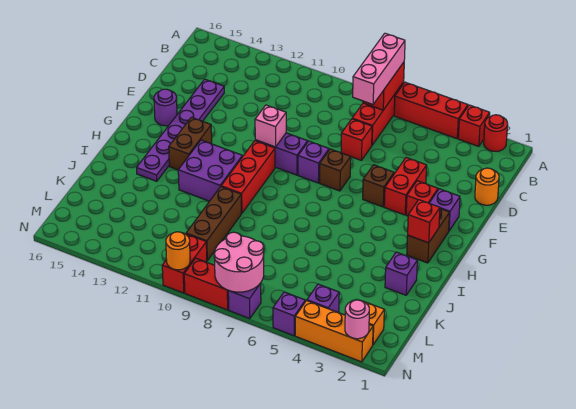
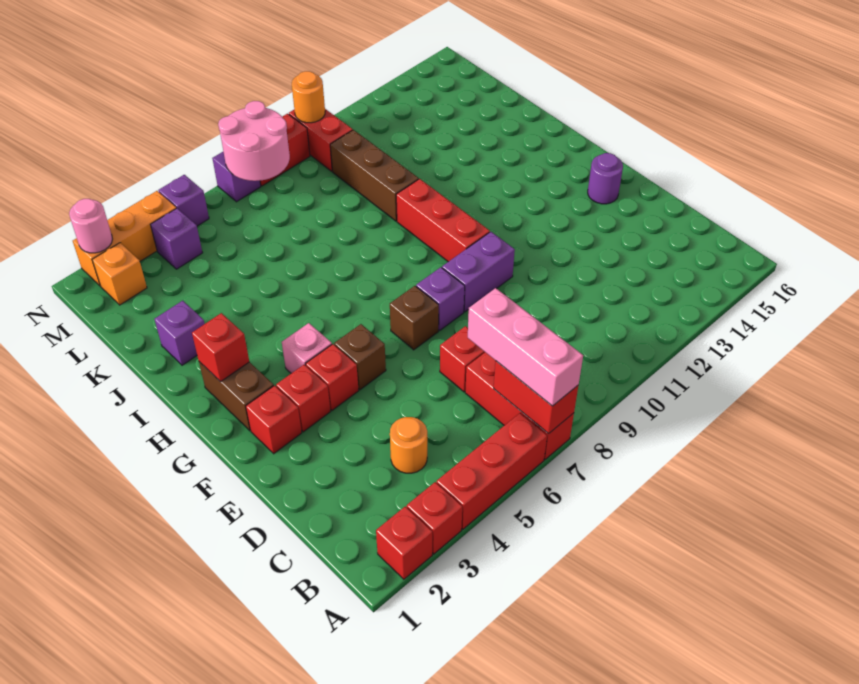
red round brick A2 level 1 -> red brick A2 level 1
orange round brick D1 level 1 -> orange round brick C4 level 1
purple plate D14:I14 level 1 -> none
red brick E4:F4 level 1 -> red brick F4 level 1
purple brick F2 level 1 -> red brick F2 level 1
pink brick F10 level 2 -> pink brick G4 level 1
brown brick G13:H13 level 1 -> none
purple brick H11:I12 level 1 -> none

